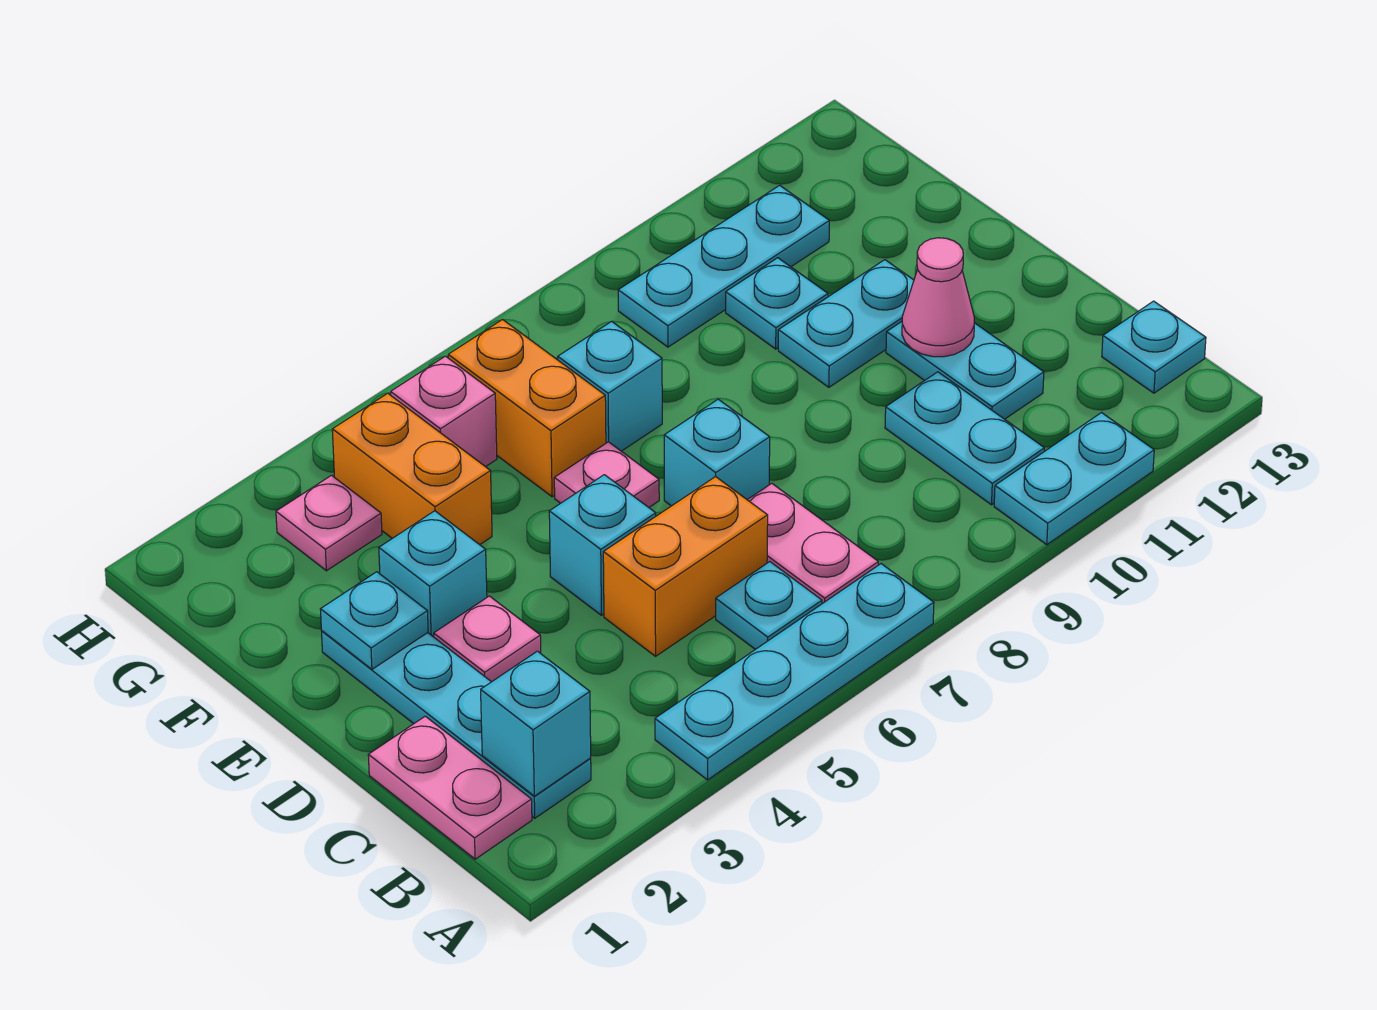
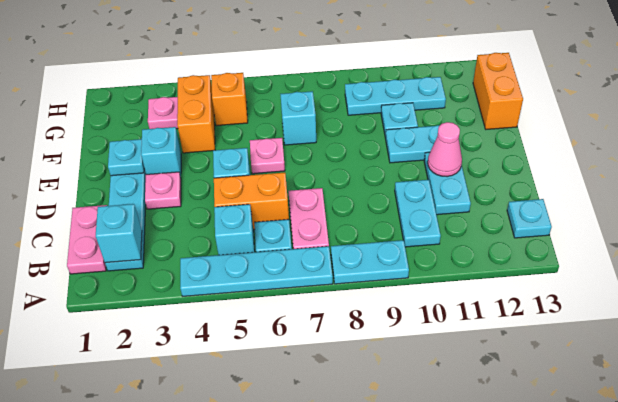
cyan plate A10:A11 level 1 -> cyan plate A8:A9 level 1
cyan brick D7 level 1 -> cyan brick B5 level 1
orange brick F6:G6 level 1 -> orange brick F13:G13 level 1
pink brick G5 level 1 -> orange brick G5 level 1

